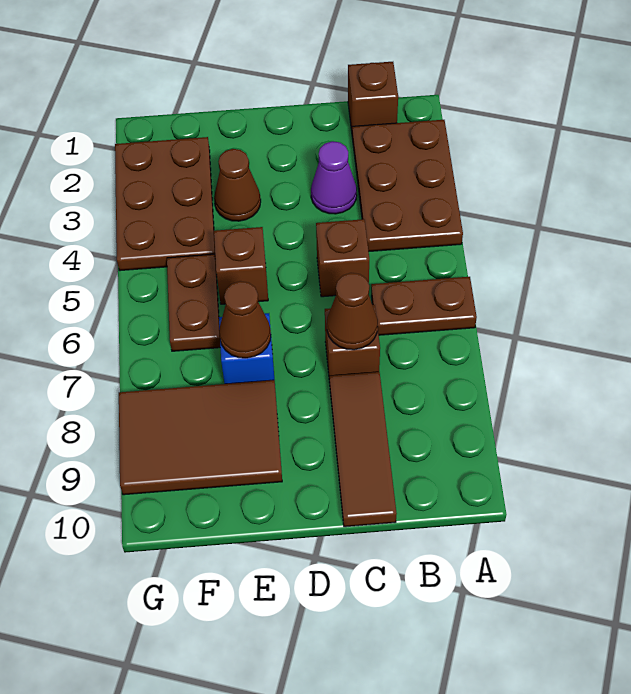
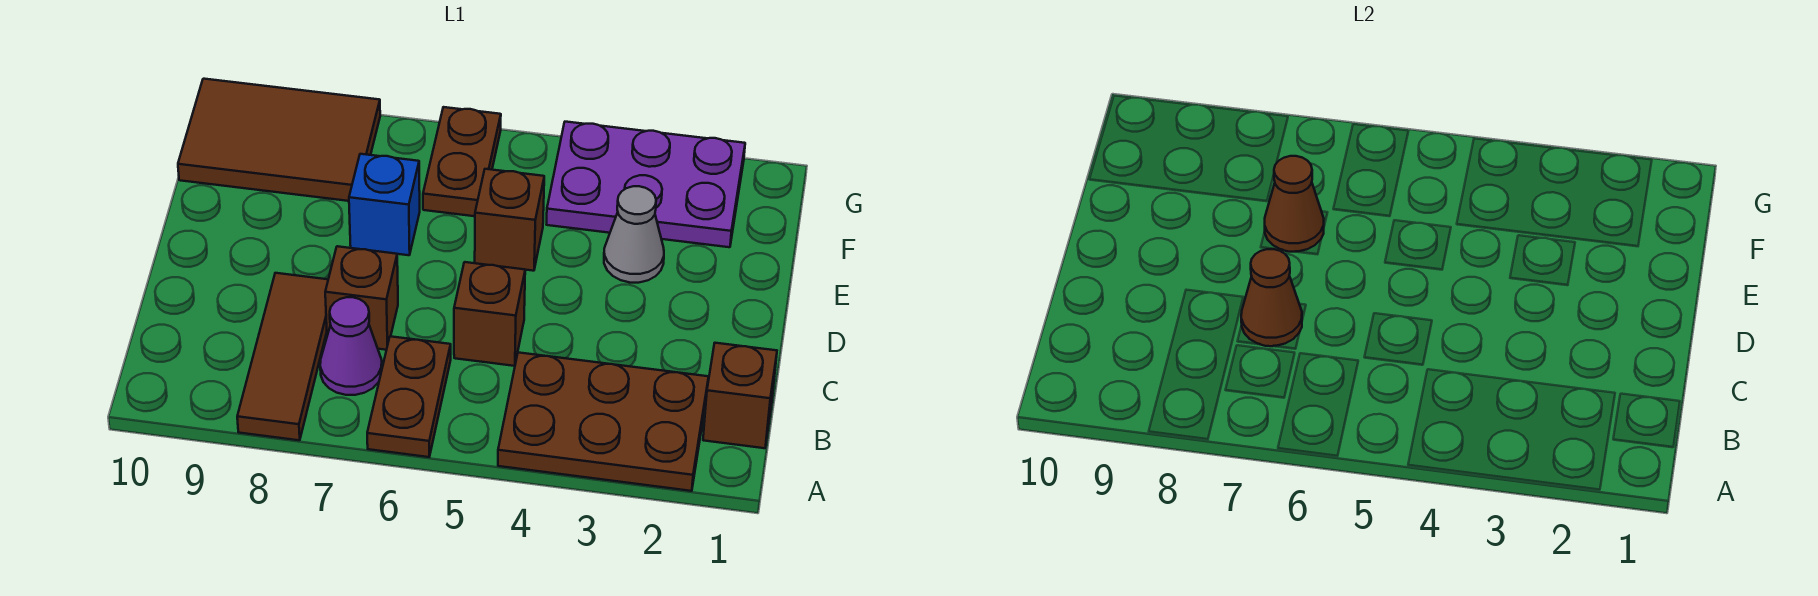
purple cone C3 level 1 -> purple cone B7 level 1
brown tile C8:C10 level 1 -> brown tile A8:C8 level 1
brown cone E3 level 1 -> grey cone E3 level 1
brown tile E8:G9 level 1 -> brown tile F8:G10 level 1
brown plate F2:G4 level 1 -> purple plate F2:G4 level 1
brown plate F5:F6 level 1 -> brown plate F6:G6 level 1

